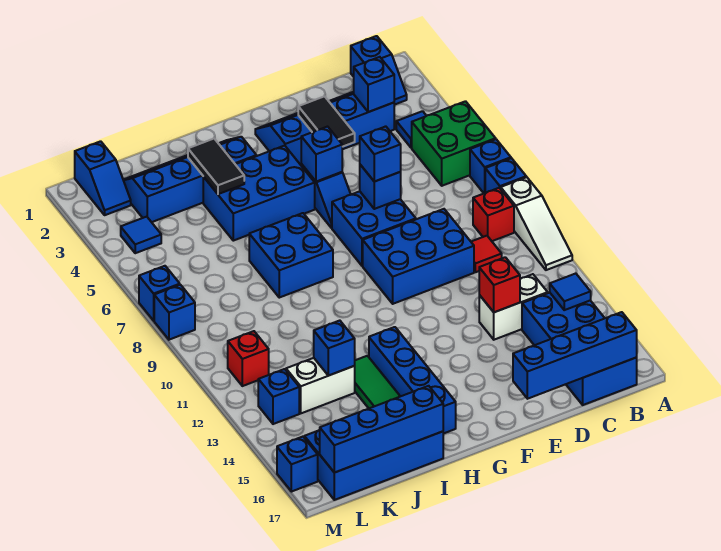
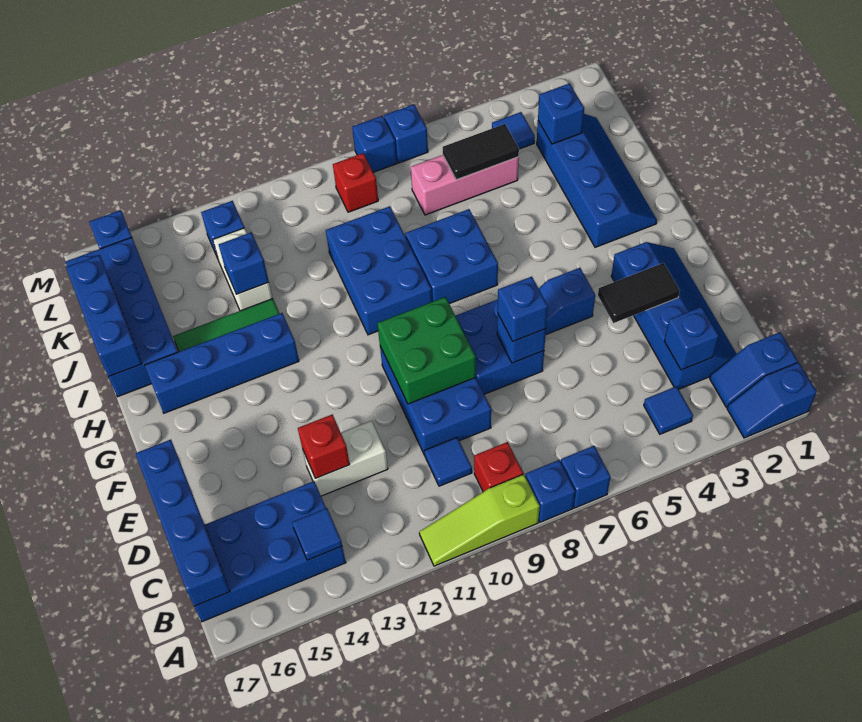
green brick A5:B6 level 1 -> green brick E9:F10 level 2
white slope A9:A11 level 1 top 9 -> lime slope A9:A11 level 1 top 9
red tile C10 level 1 -> blue tile C10 level 1
white brick C13:D13 level 1 -> white brick D12:D13 level 1
blue brick F5 level 2 -> blue brick K3 level 2
blue brick G4:I5 level 1 -> blue brick H9:J10 level 1
black tile I3:I4 level 2 -> black tile K5:K6 level 2
blue brick I17:L17 level 2 -> blue brick I17:K17 level 2
none -> pink brick K5:K7 level 1
blue slope L1:L2 level 1 top 1 -> blue slope A1:A2 level 1 top 1
red brick L11 level 1 -> red brick L9 level 1

